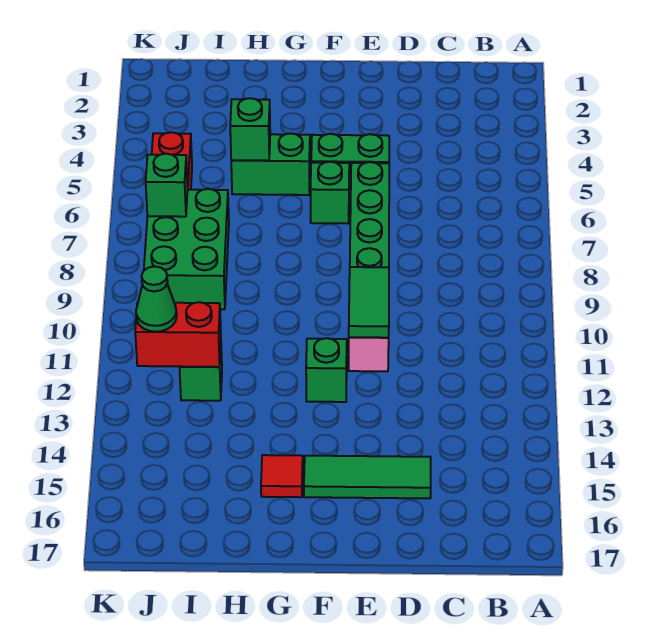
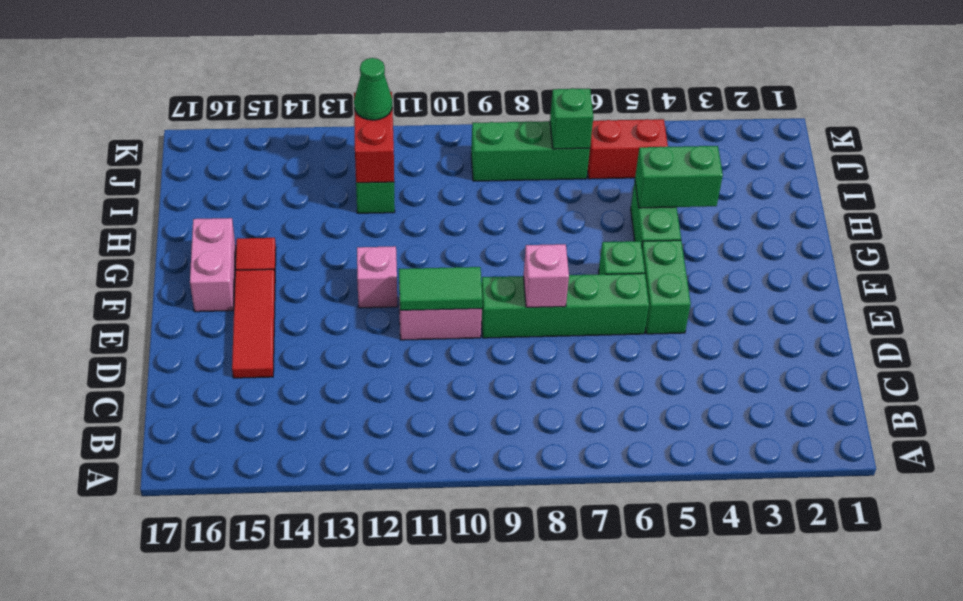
green tile D15:F15 level 1 -> red tile D15:F15 level 1
none -> pink brick E8 level 2
green brick F12 level 1 -> pink brick F12 level 1
none -> pink brick F16:G16 level 1
green brick H5 level 2 -> green brick H4:H5 level 2
green brick I7:J9 level 1 -> green brick J7:J9 level 1

